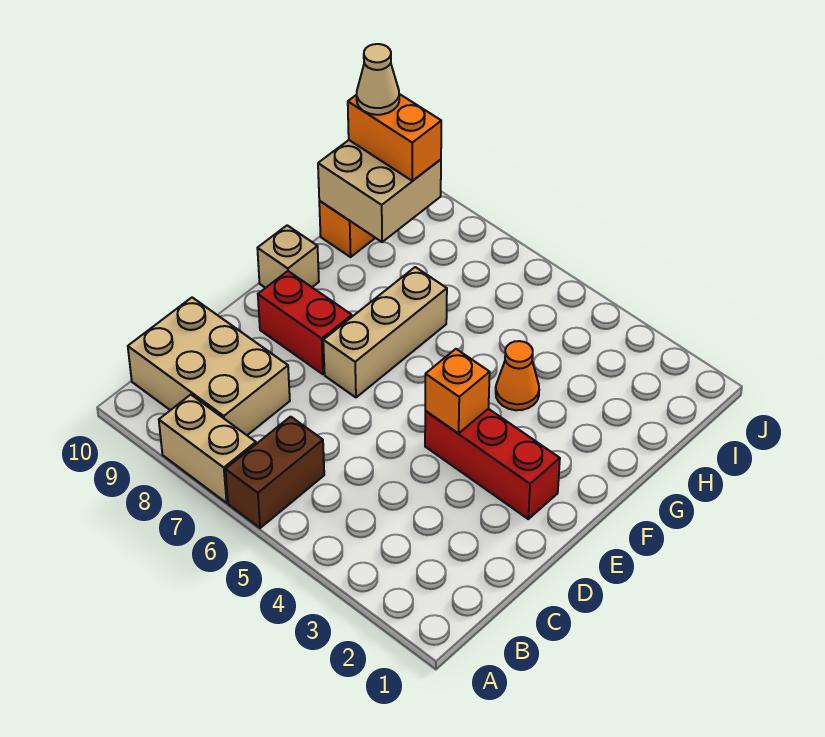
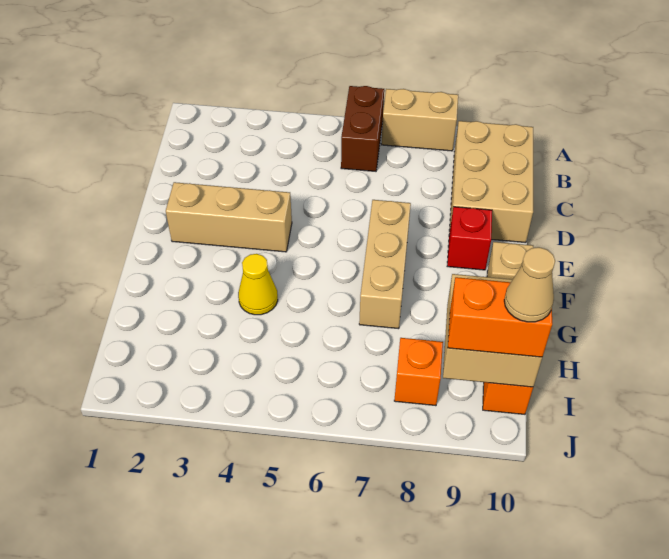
tan brick B8:C10 level 1 -> tan brick B9:D10 level 1
red brick E2:E4 level 1 -> tan brick E2:E4 level 1
orange brick E4 level 2 -> orange brick I8 level 1
red brick E8:E9 level 1 -> red brick E9 level 1
orange cone G4 level 1 -> yellow cone G4 level 1

